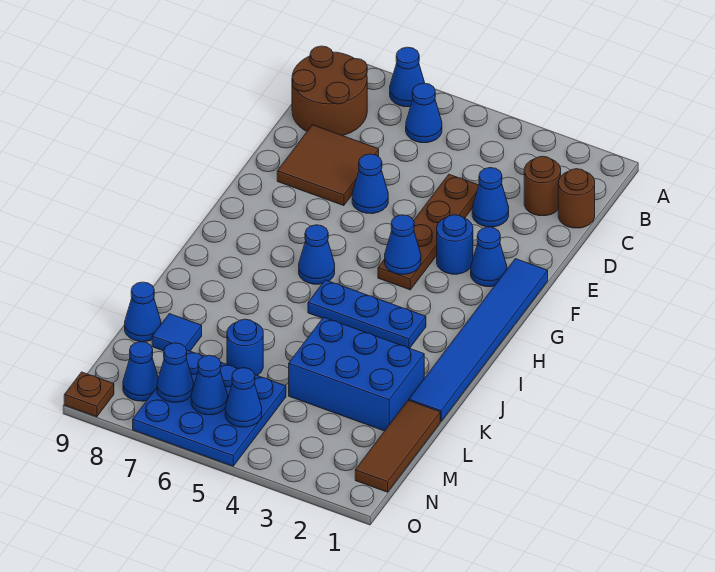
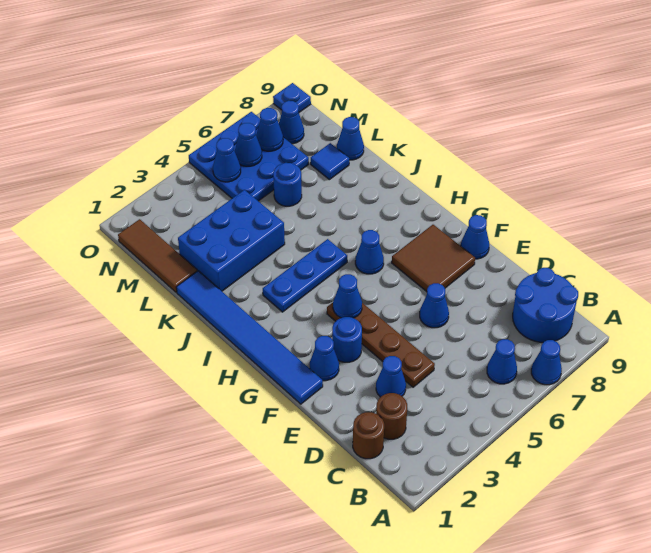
brown round brick B8:C9 level 1 -> blue round brick B8:C9 level 1
brown tile D7:E8 level 1 -> brown tile F7:G8 level 1
none -> blue cone F9 level 1
brown plate O9 level 1 -> blue plate O9 level 1

